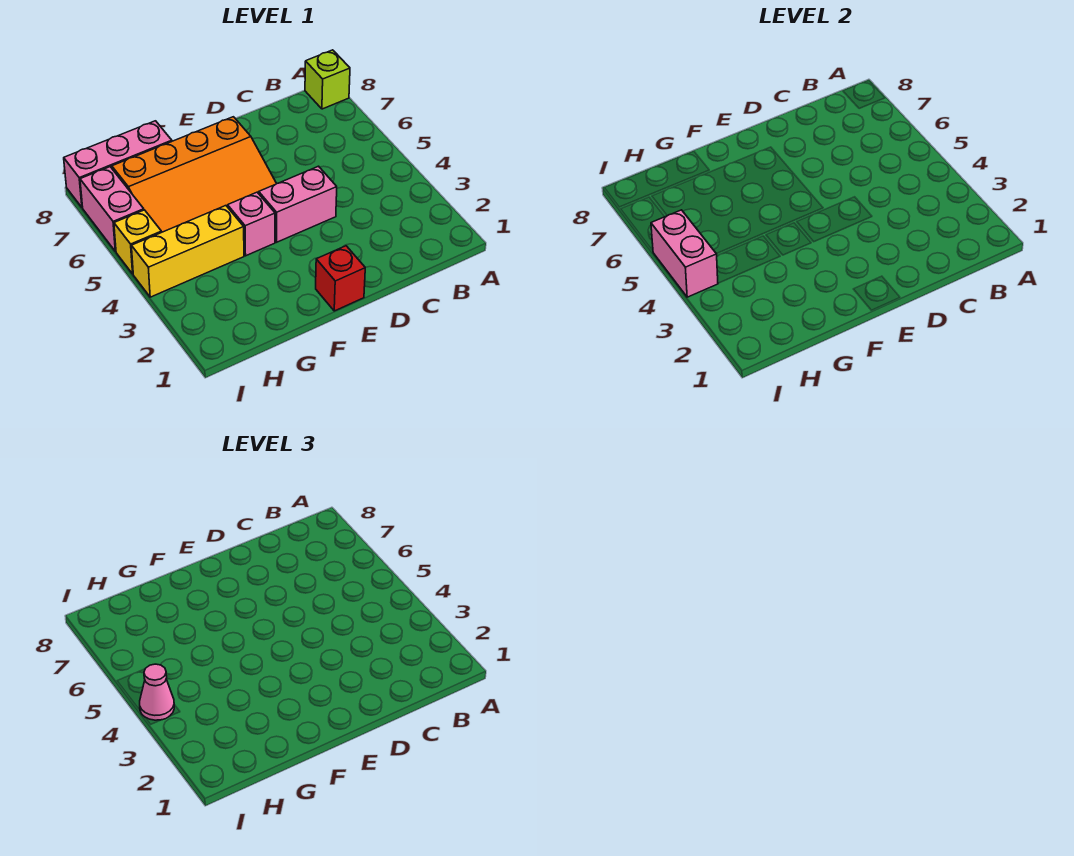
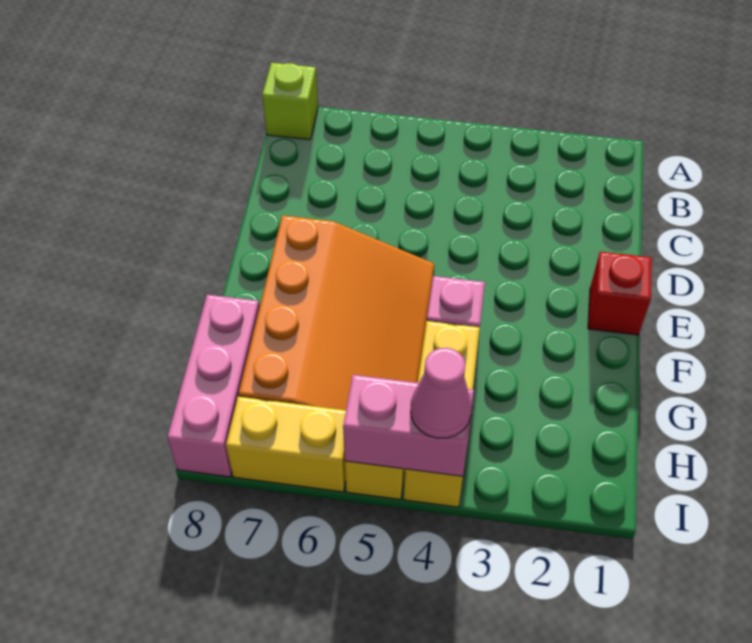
pink brick D4:E4 level 1 -> none
pink brick I6:I7 level 1 -> yellow brick I6:I7 level 1

